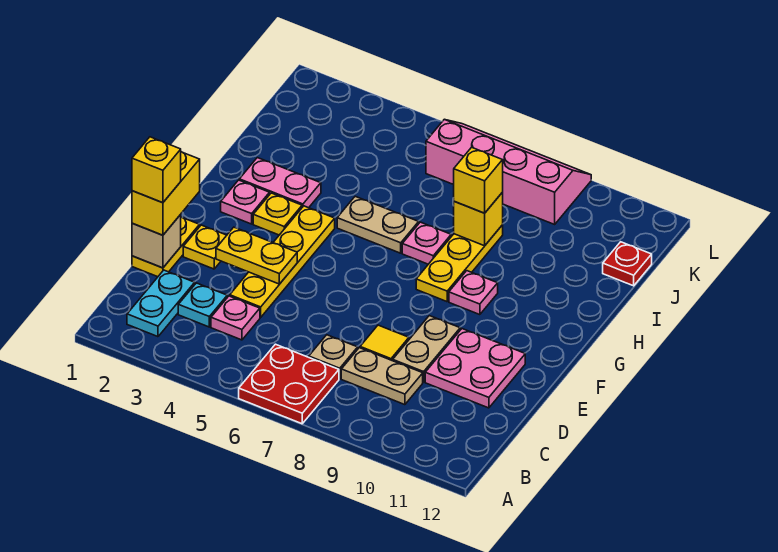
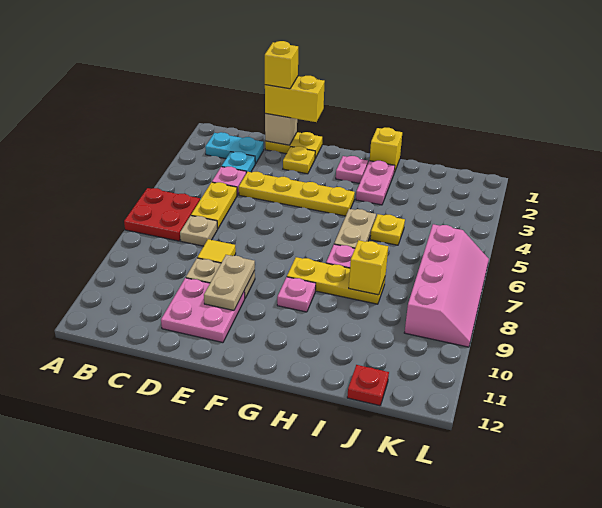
tan plate C8:C9 level 1 -> tan plate E9:E10 level 2
yellow plate E3:E4 level 2 -> yellow plate C5:C6 level 1
yellow plate G3 level 1 -> yellow plate I5 level 1
yellow brick I8 level 3 -> yellow brick H1 level 1

